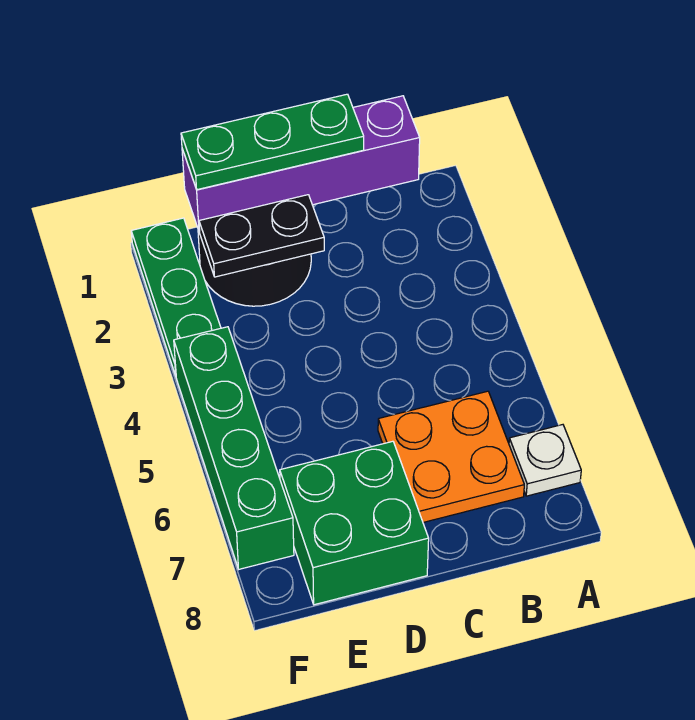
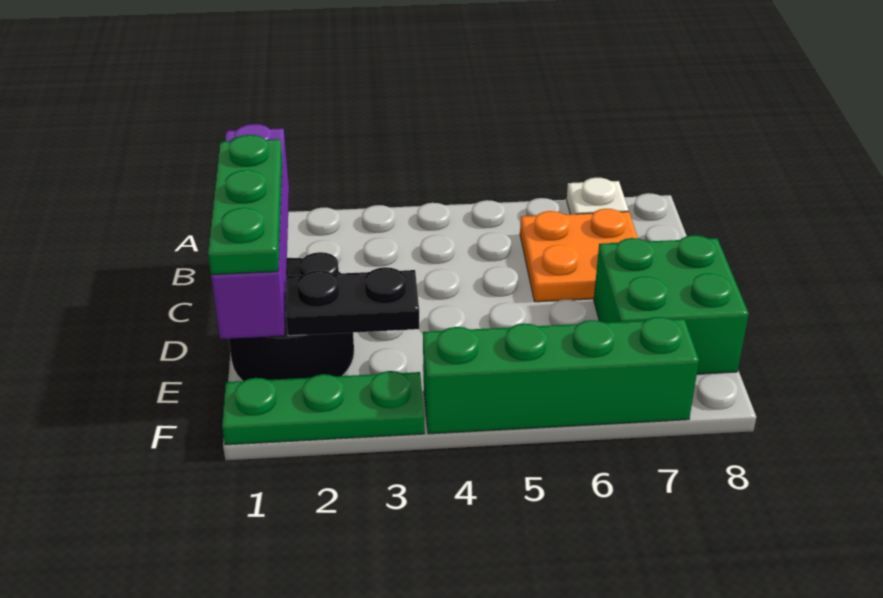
black plate D2:E2 level 2 -> black plate E2:E3 level 2

